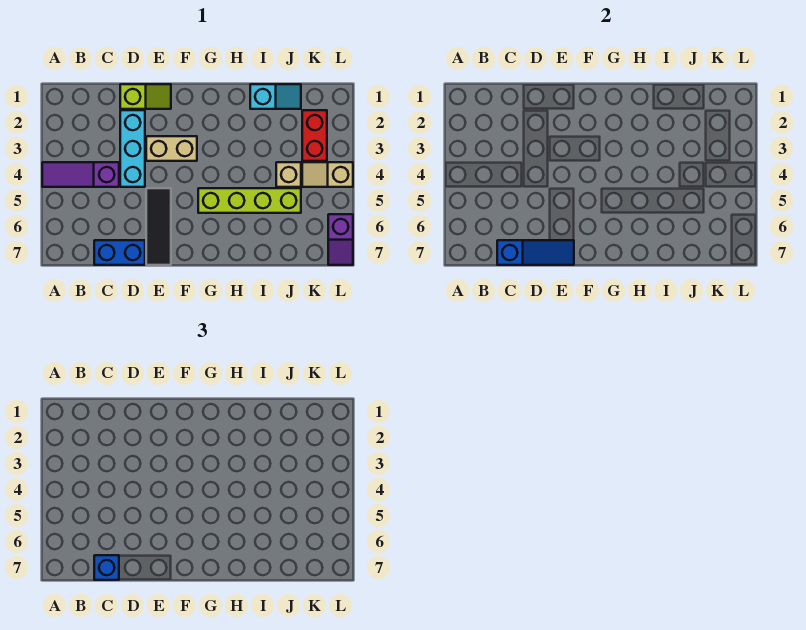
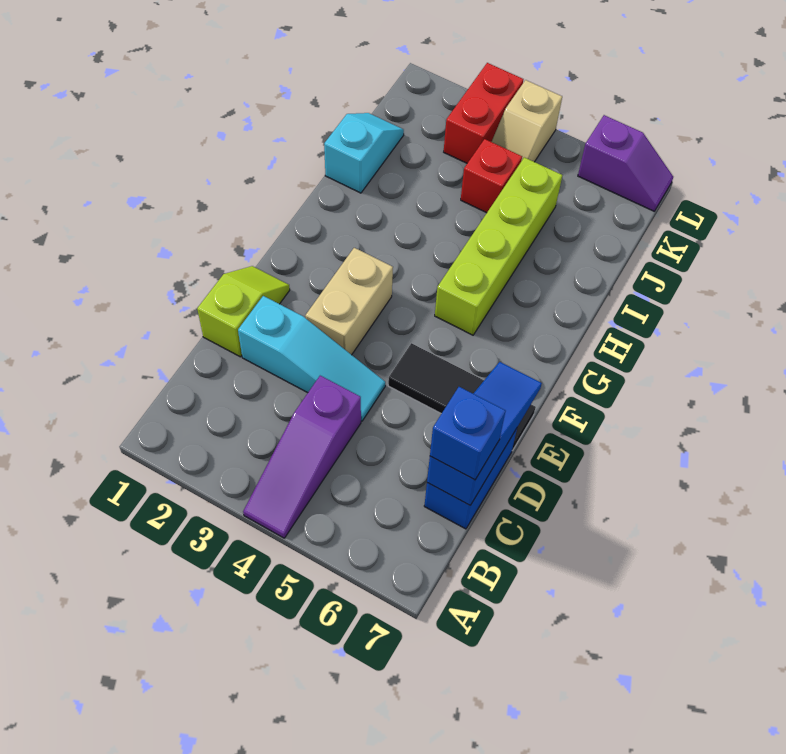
cyan brick D2:D4 level 1 -> cyan slope D2:D4 level 1 top 2
tan brick J4 level 1 -> red brick J4 level 1
red brick K2:K3 level 1 -> red brick K3:L3 level 1

